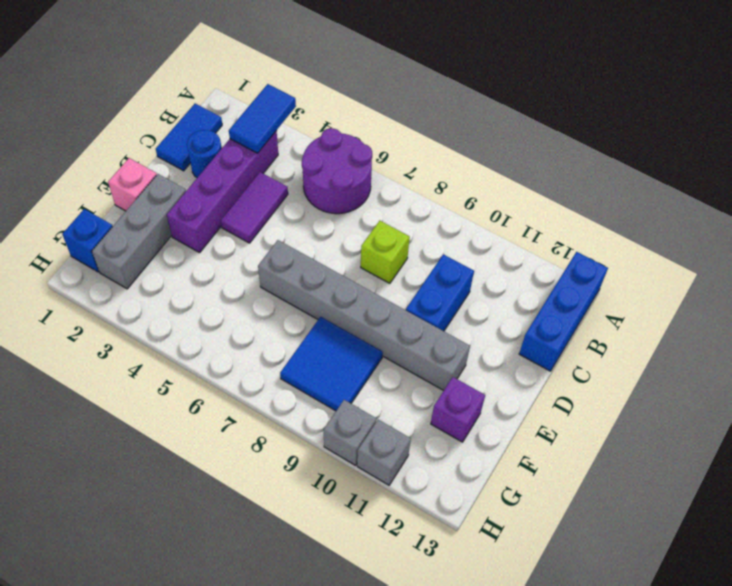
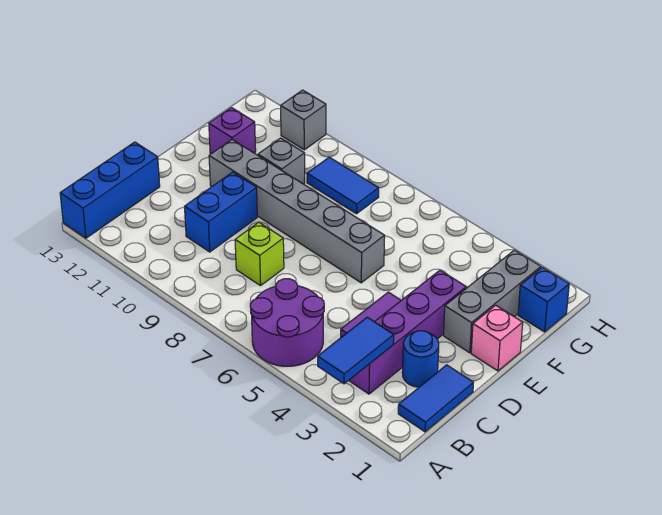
blue tile F8:G9 level 1 -> blue tile G8:G9 level 1
grey brick H10 level 1 -> grey brick F10 level 1

